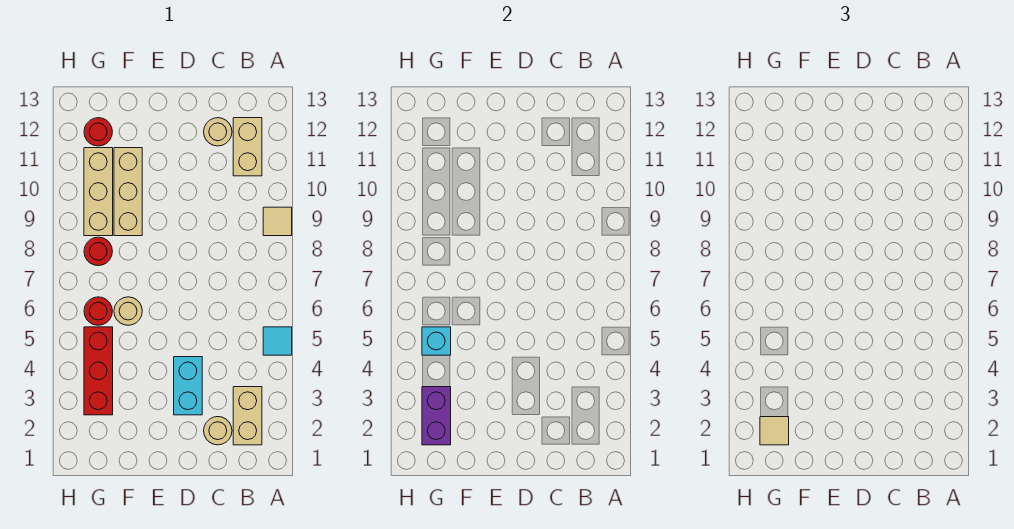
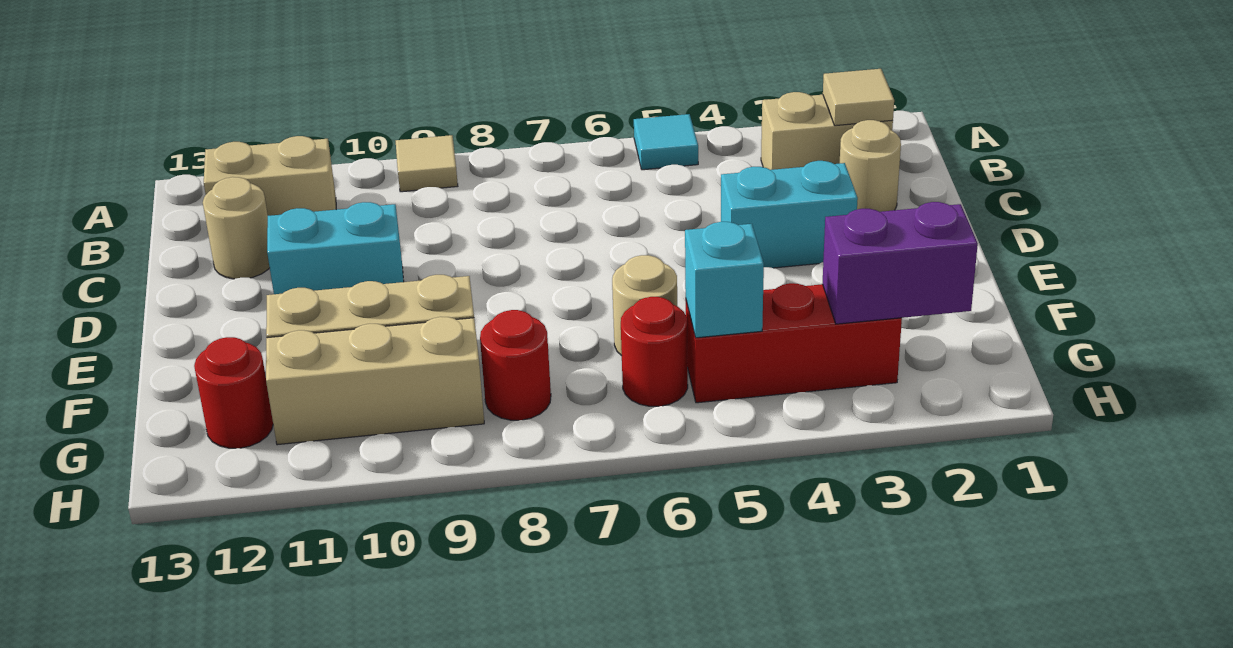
none -> cyan brick D10:D11 level 1
tan tile G2 level 3 -> tan tile B2 level 2

